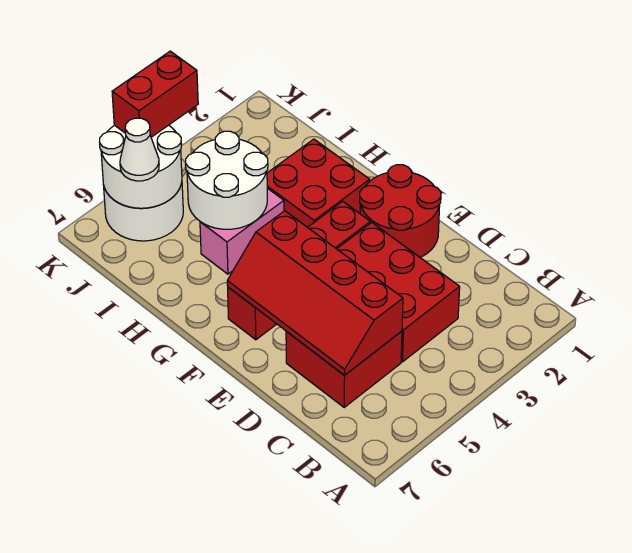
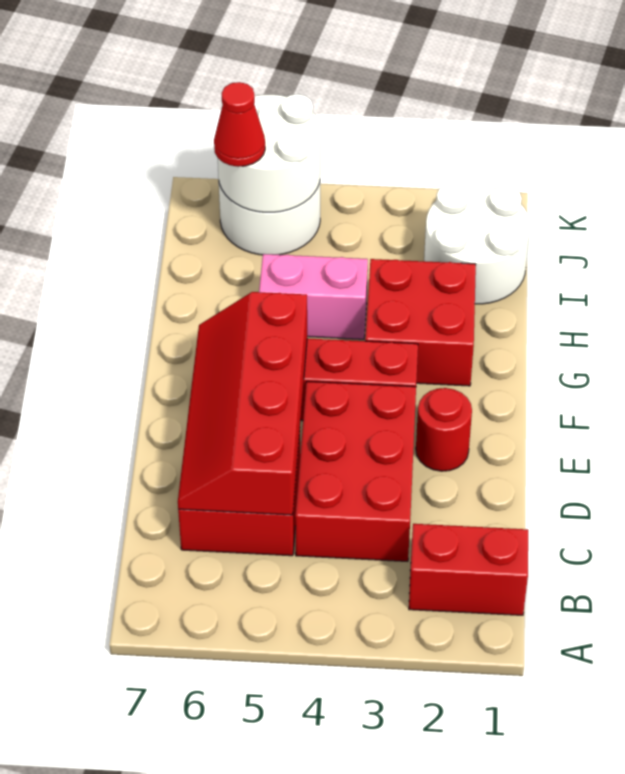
red round brick E1:F2 level 1 -> red round brick E2 level 1
white round brick H4:I5 level 2 -> white round brick I1:J2 level 1
white cone J6 level 3 -> red cone J6 level 3
red brick K4:K5 level 3 -> red brick B1:B2 level 1

